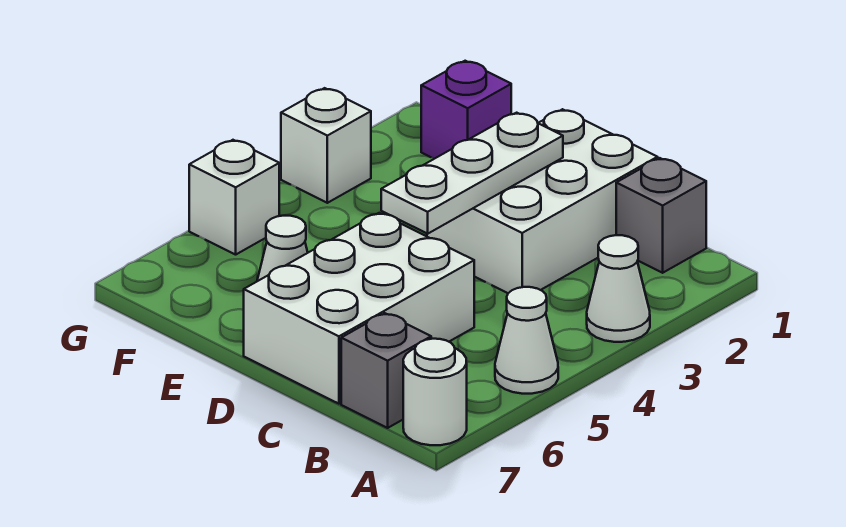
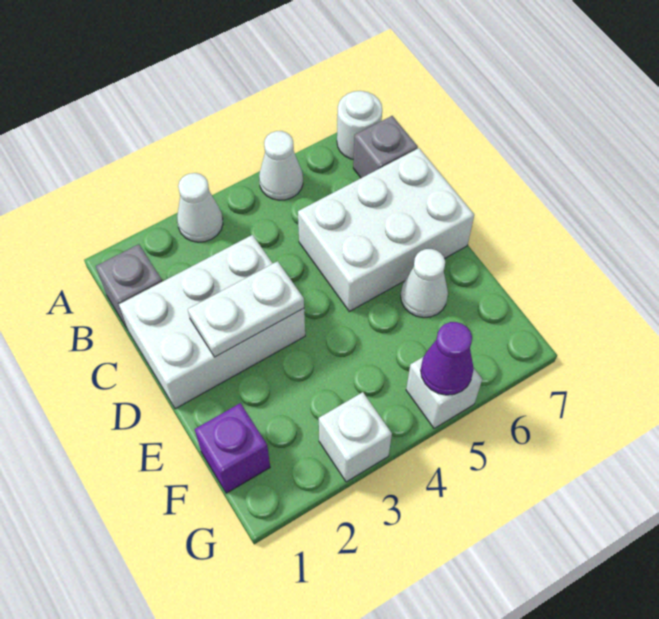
white plate D2:D4 level 2 -> white plate D2:D3 level 2
none -> purple cone G5 level 2

